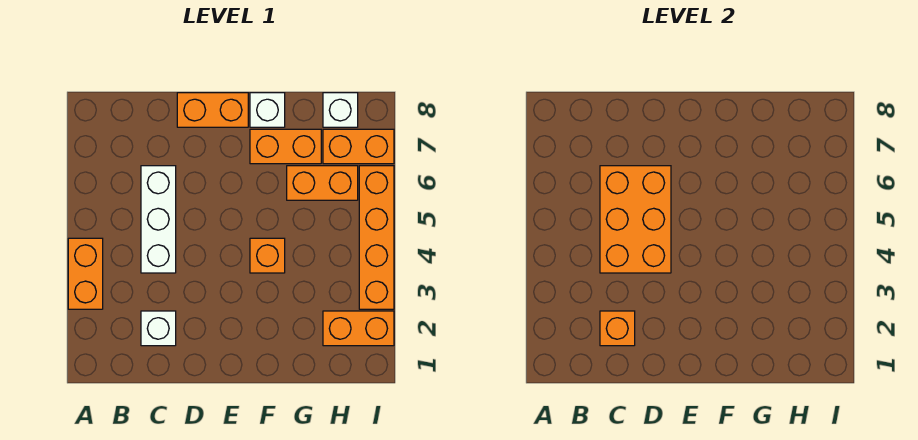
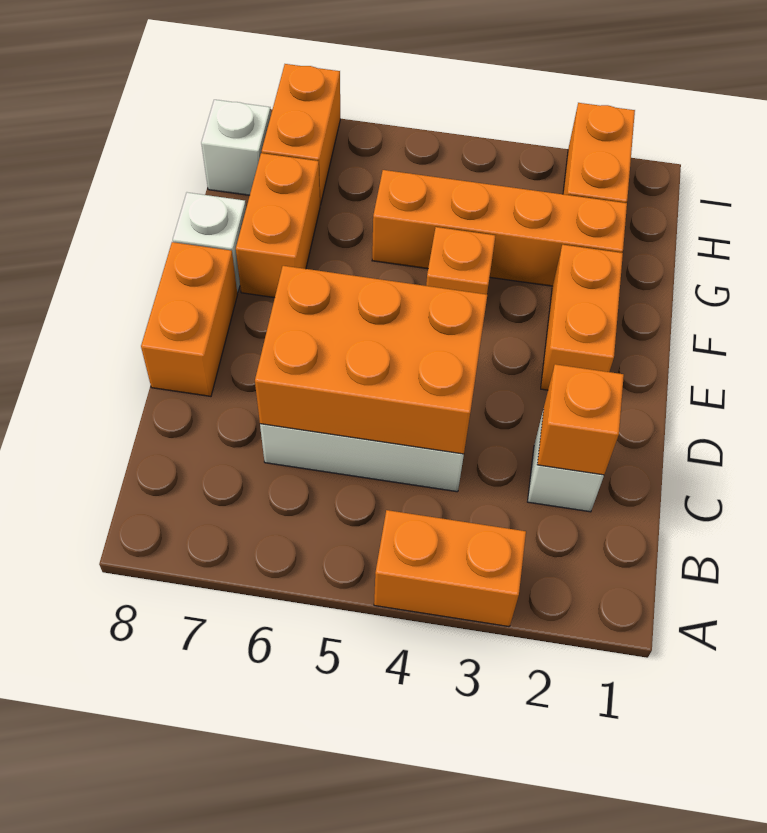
orange brick G6:H6 level 1 -> orange brick E2:F2 level 1
orange brick I3:I6 level 1 -> orange brick G2:G5 level 1

